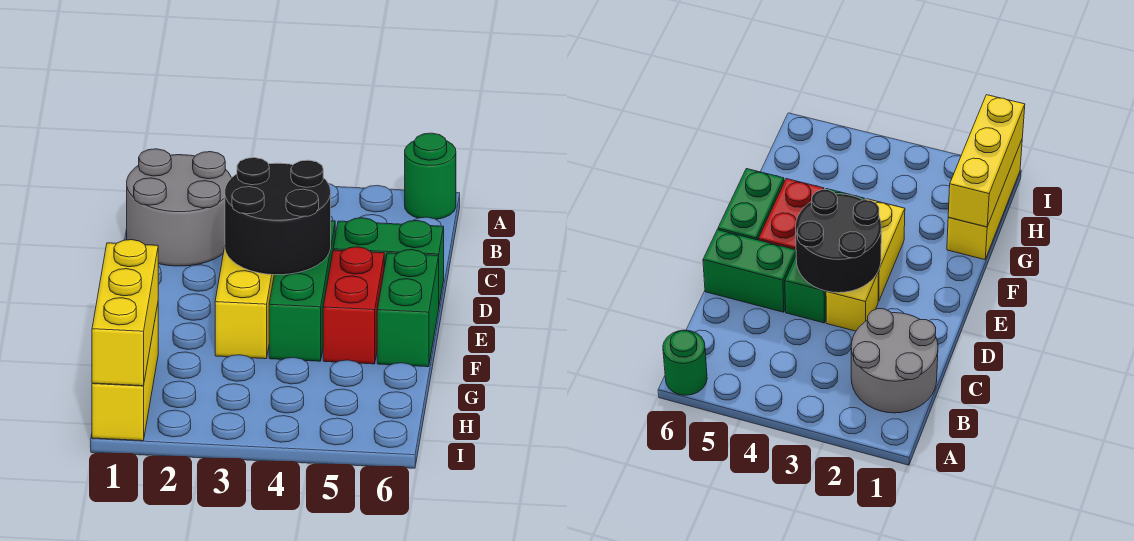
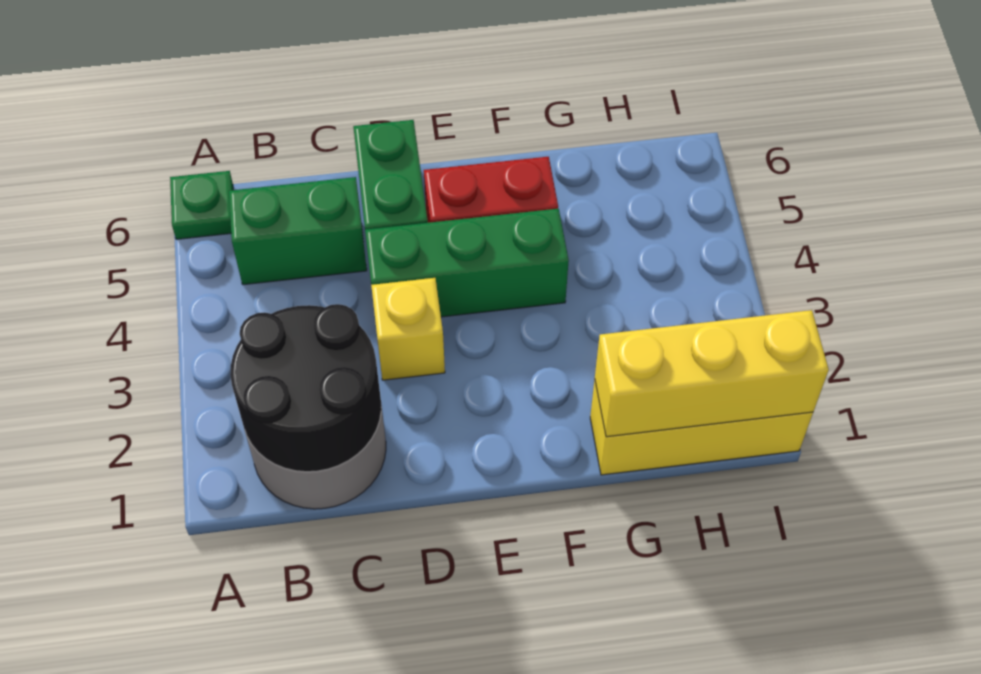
green round brick A6 level 1 -> green plate A6 level 1
black round brick D3:E4 level 2 -> black round brick B1:C2 level 2
yellow brick E3:F3 level 1 -> none
green brick E6:F6 level 1 -> green brick B5:C5 level 1

